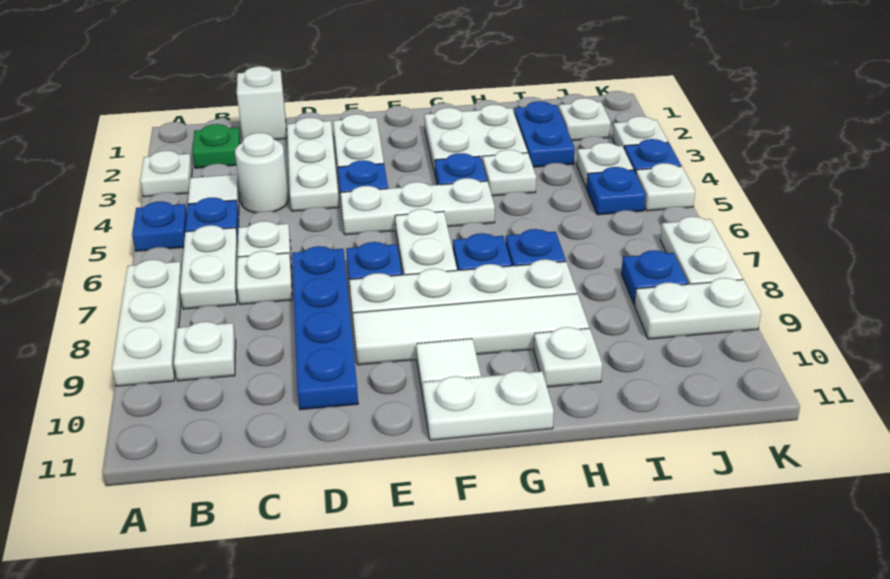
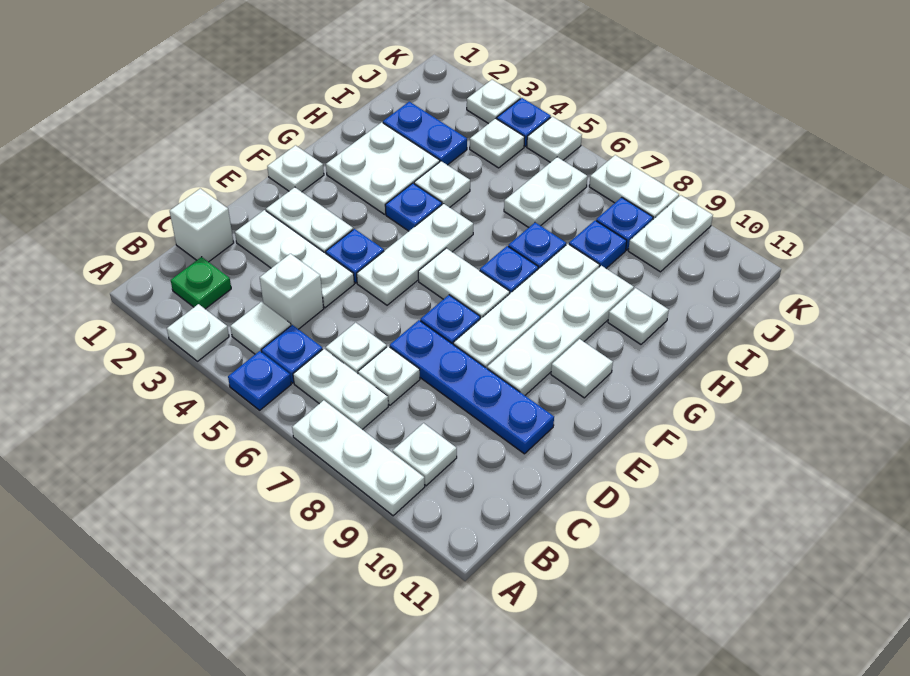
white round brick C4 level 1 -> white brick C4 level 1
white tile E9:H9 level 1 -> white plate E9:H9 level 1
white plate F11:G11 level 1 -> white plate I6:J6 level 1
white plate J2 level 1 -> white plate F1 level 1
blue plate J5 level 1 -> blue plate I8 level 1

